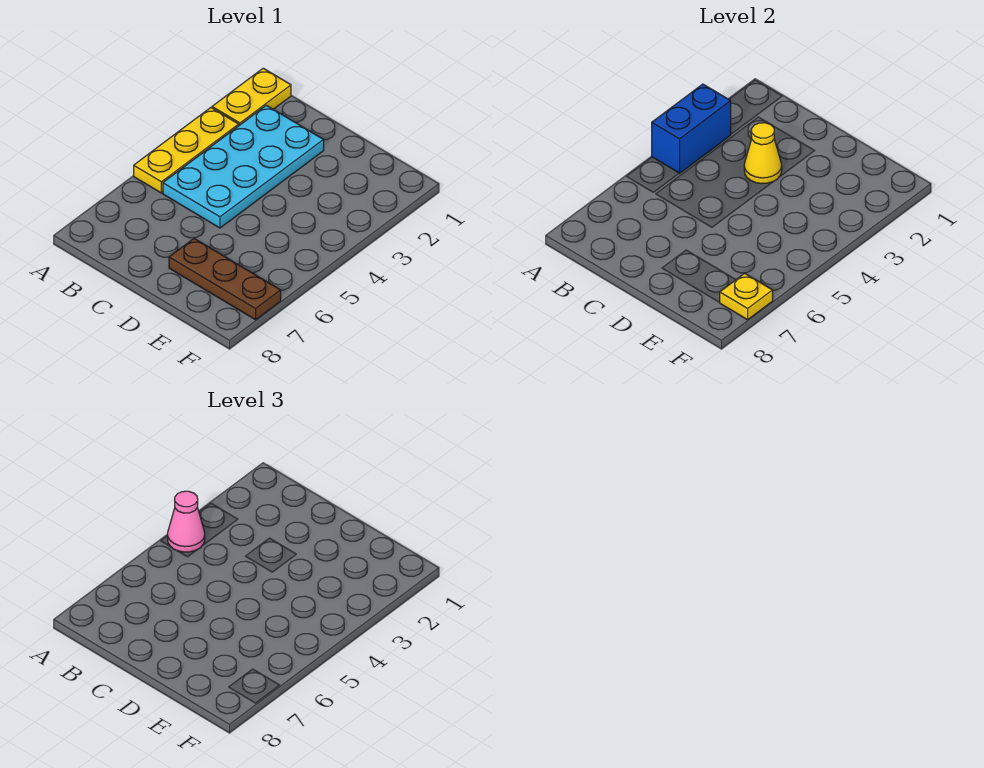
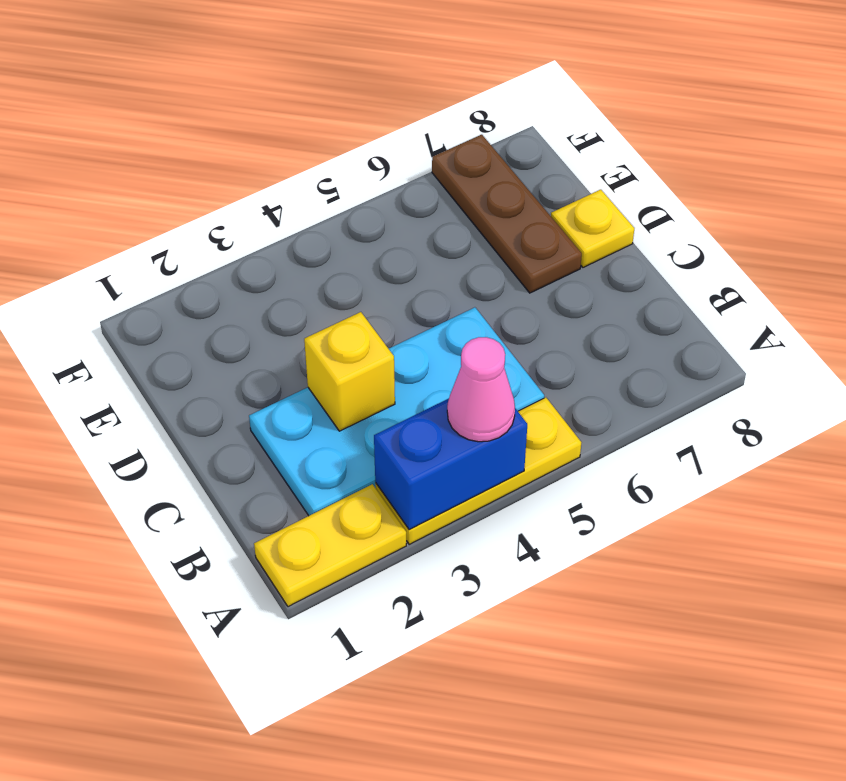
yellow cone C3 level 2 -> yellow brick C3 level 2
yellow plate F7 level 2 -> yellow plate D8 level 1

